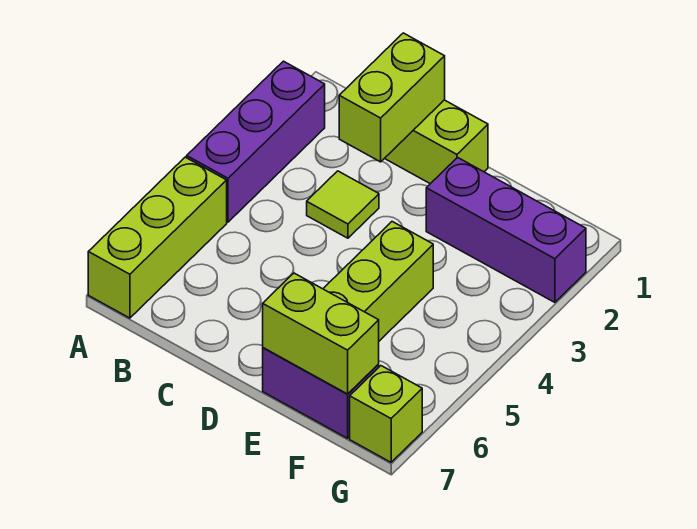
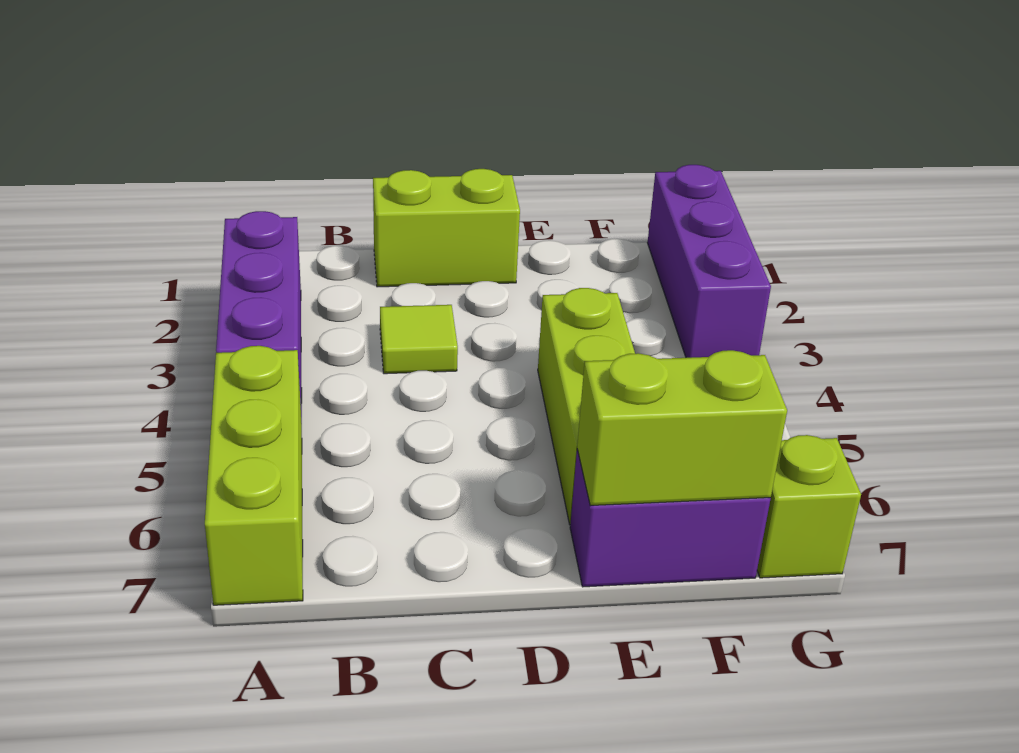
lime brick C1:C2 level 2 -> none
purple brick E2:G2 level 1 -> purple brick G1:G3 level 1

